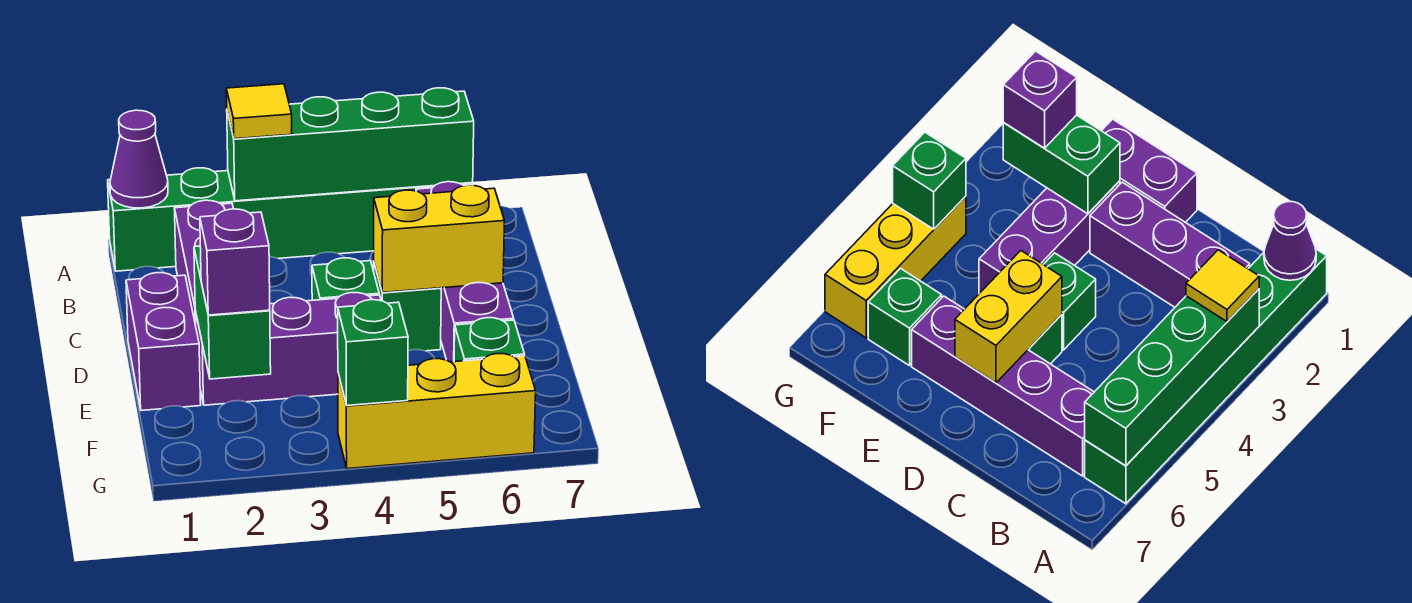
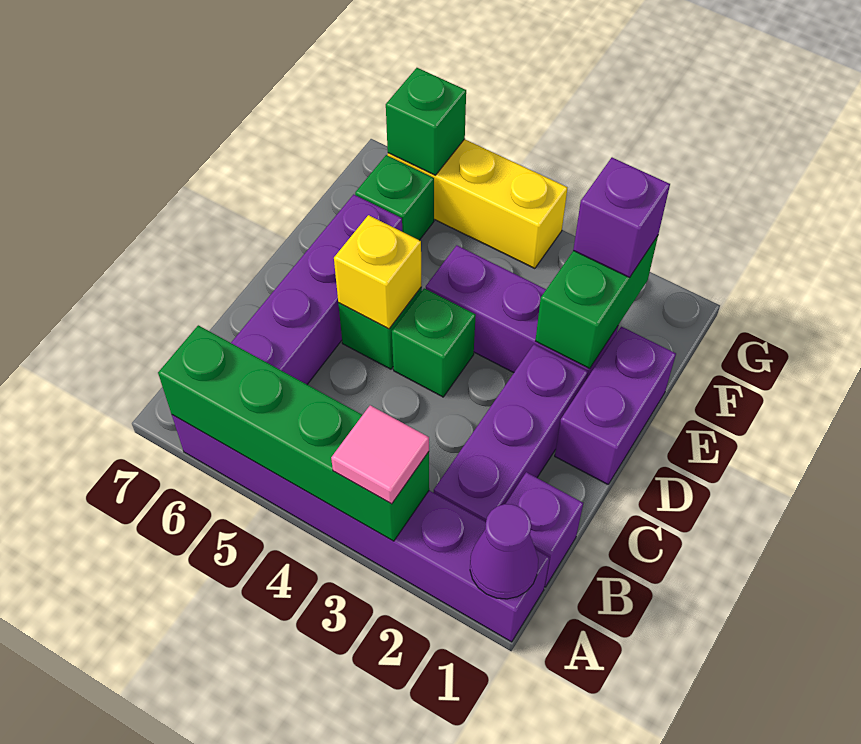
green brick A1:A6 level 1 -> purple brick A1:A6 level 1
yellow tile A3 level 3 -> pink tile A3 level 3
none -> purple brick B1 level 1
yellow brick D5:D6 level 2 -> yellow brick D5 level 2
green brick G4 level 2 -> green brick G6 level 2

